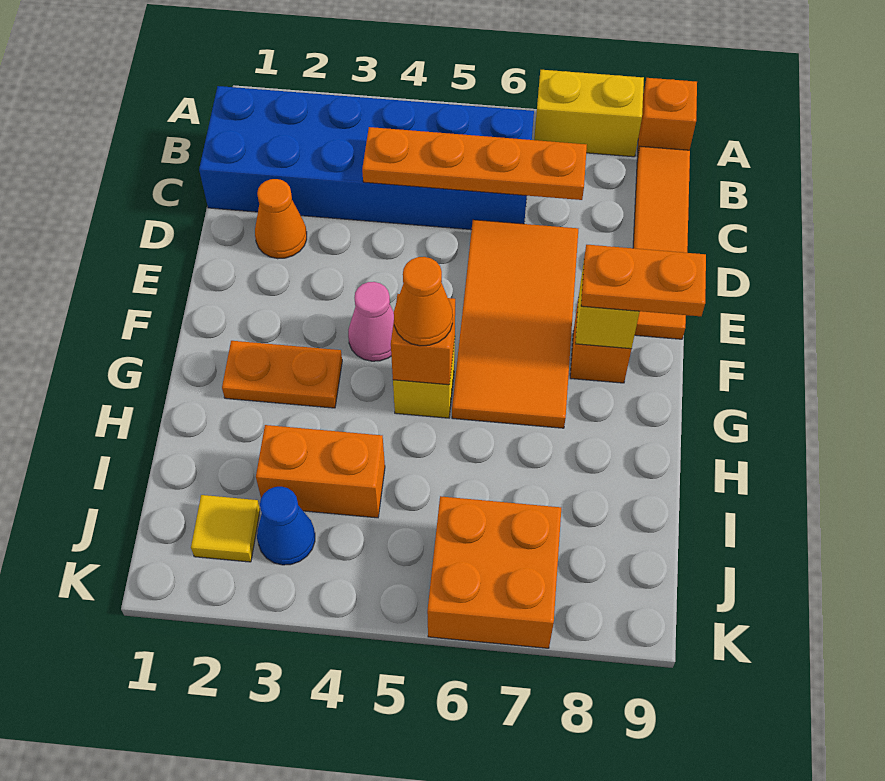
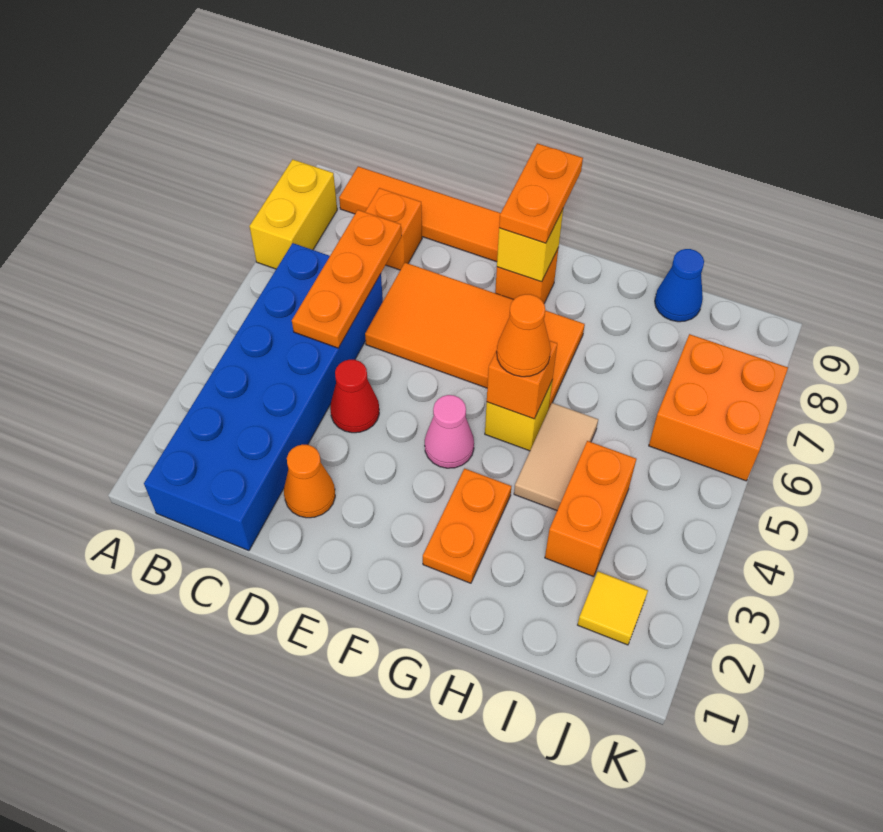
orange brick A9 level 1 -> orange brick C8 level 1
orange plate C4:C7 level 2 -> orange plate C5:C7 level 2
none -> red cone D4 level 1
none -> tan tile H4:H5 level 1
blue cone J3 level 1 -> blue cone I9 level 1

